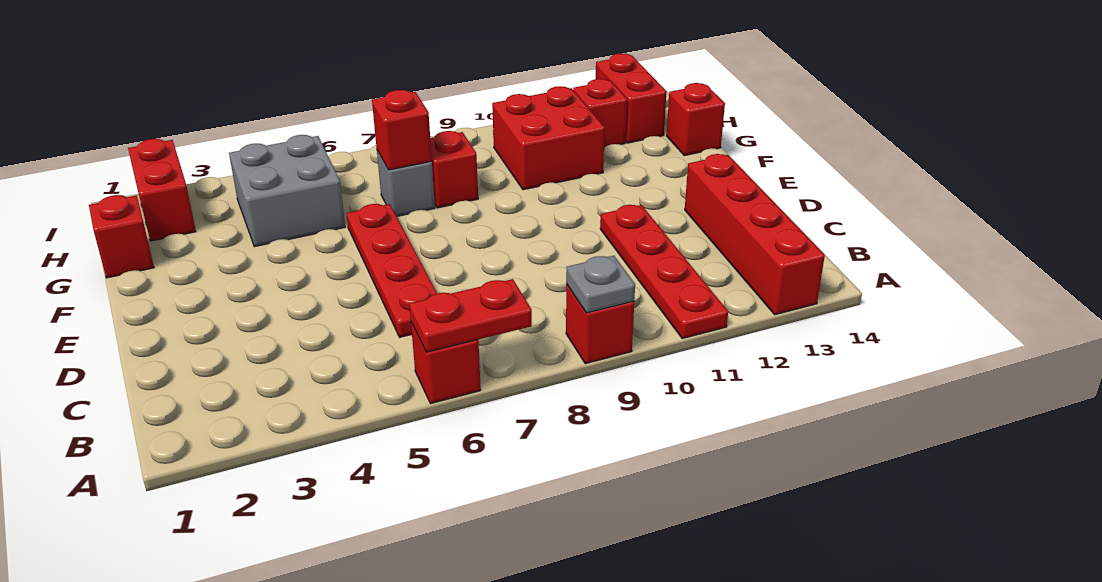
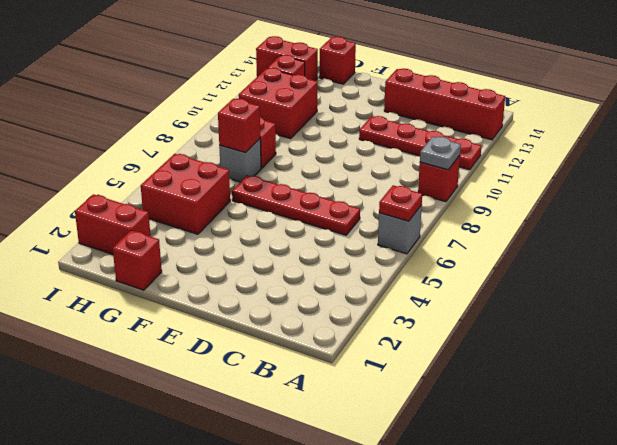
red brick A6 level 1 -> grey brick A6 level 1
red plate A6:A7 level 2 -> red plate A6 level 2
grey brick G4:H5 level 1 -> red brick G4:H5 level 1

